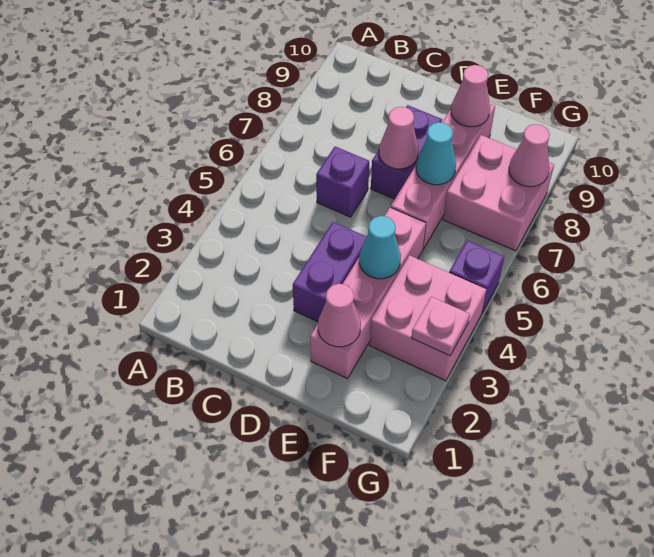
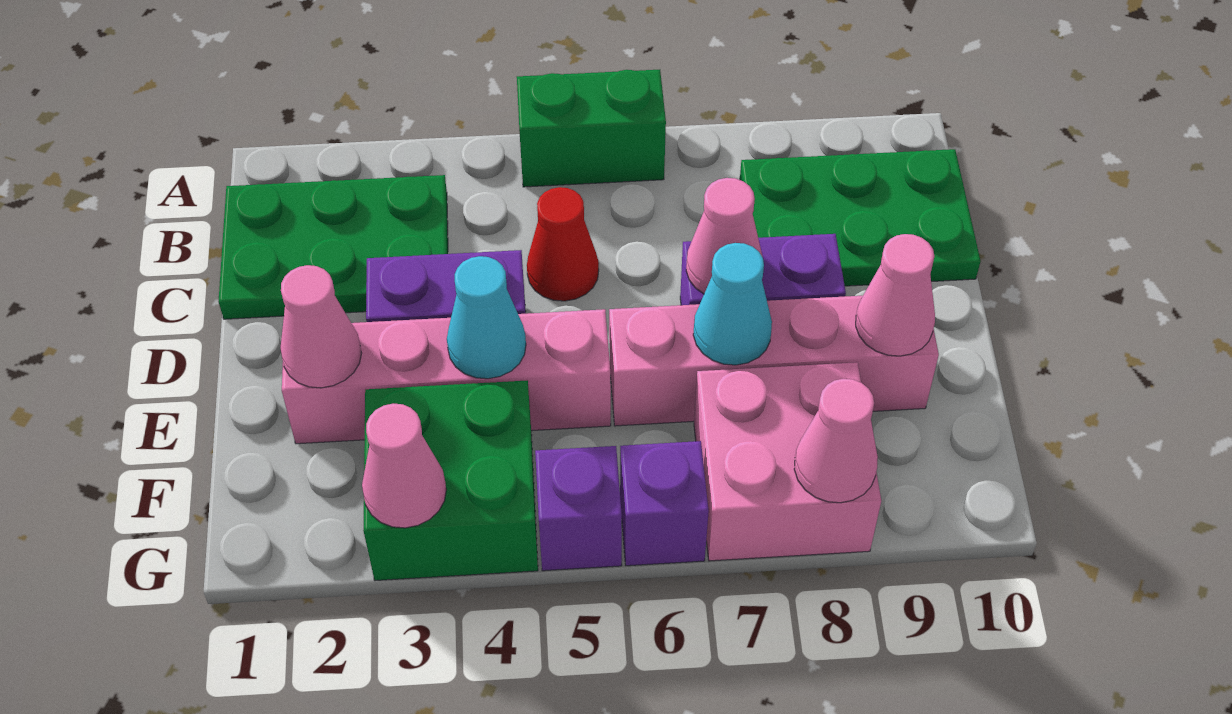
none -> green brick A5:A6 level 1
none -> green plate B1:C3 level 1
none -> green plate B8:C10 level 1
none -> red cone C5 level 1
purple brick C6 level 1 -> purple brick G6 level 1
pink brick F3:G4 level 1 -> green brick F3:G4 level 1
pink plate G3 level 2 -> pink cone G3 level 2

